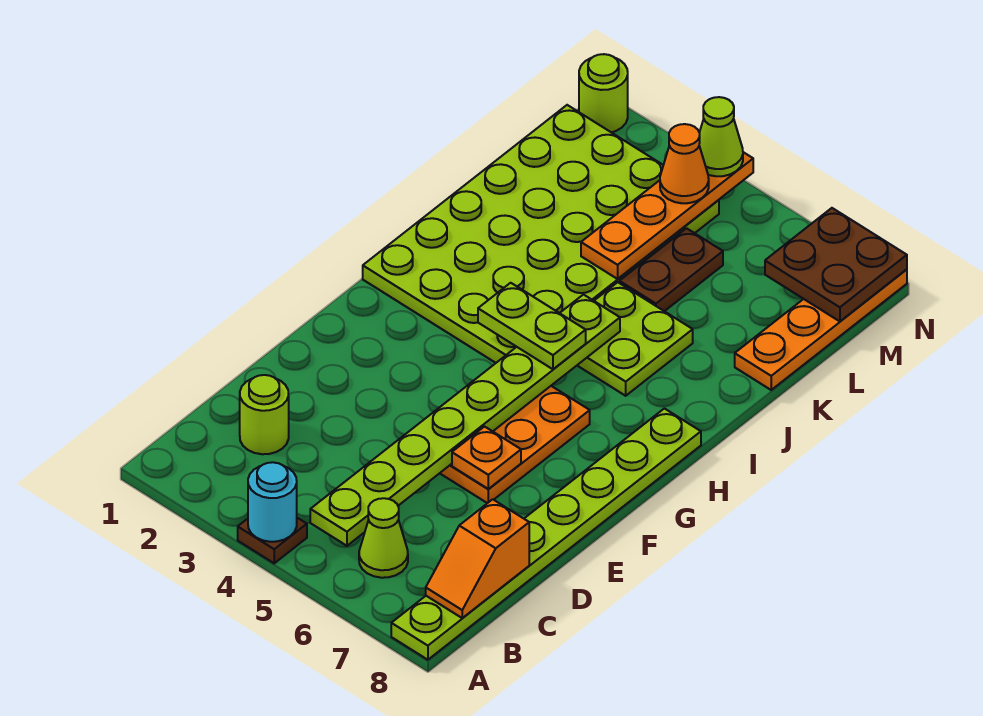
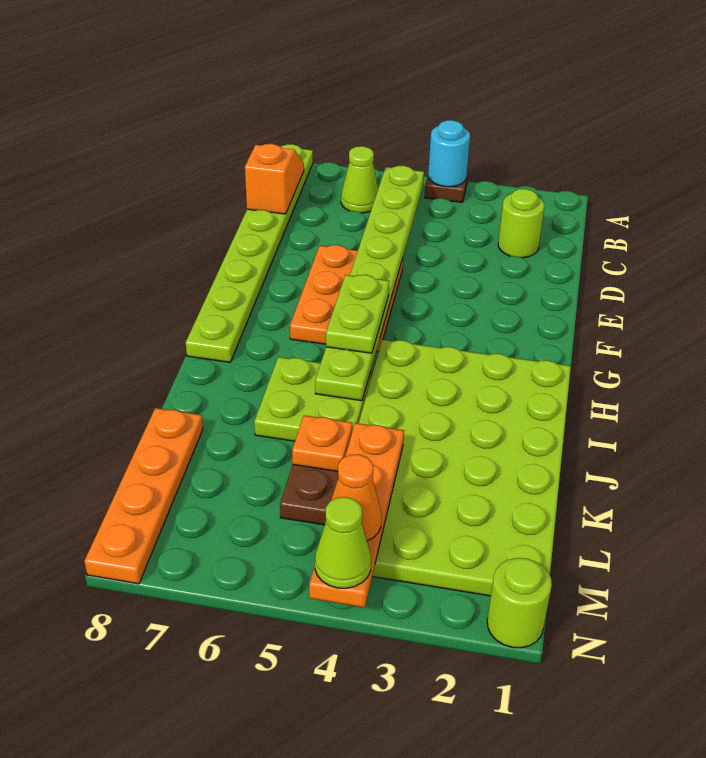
orange plate E6 level 2 -> orange plate K5 level 2
lime plate H4:H5 level 3 -> lime plate G5:H5 level 3
brown plate M7:N8 level 2 -> none

